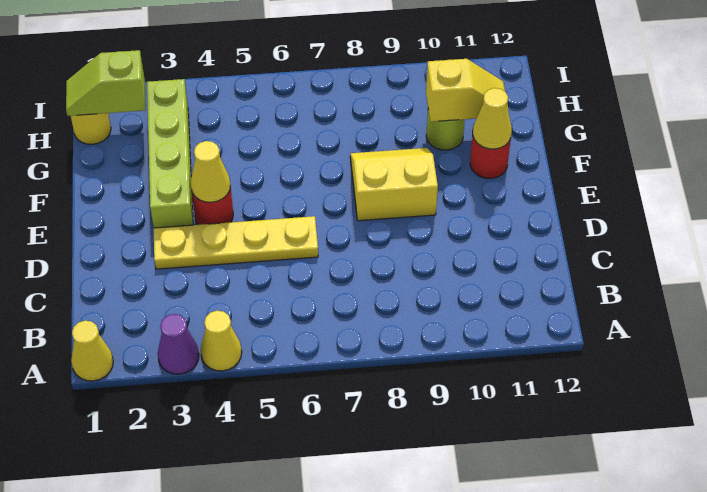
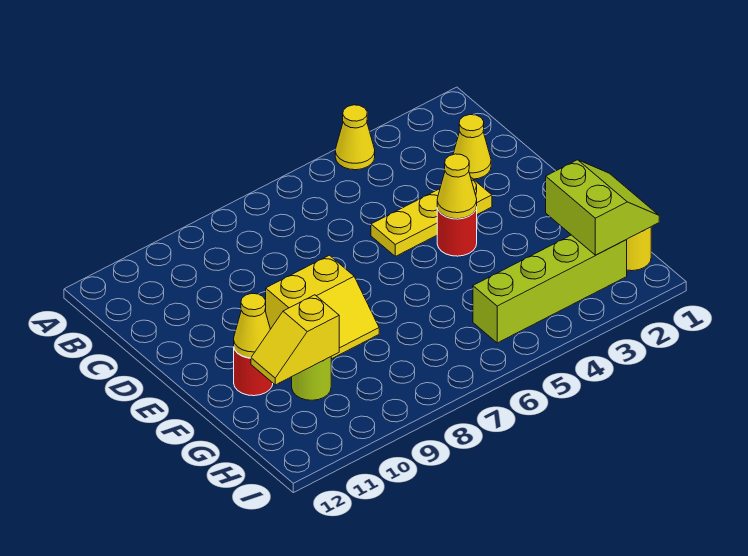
yellow cone A1 level 1 -> yellow cone C2 level 1
purple cone A3 level 1 -> none
yellow plate D3:D6 level 1 -> yellow plate D3:D5 level 1
lime brick E3:H3 level 1 -> lime brick H2:H5 level 1
lime slope H1:H2 level 2 top 2 -> lime slope G1:H2 level 2 top 2

